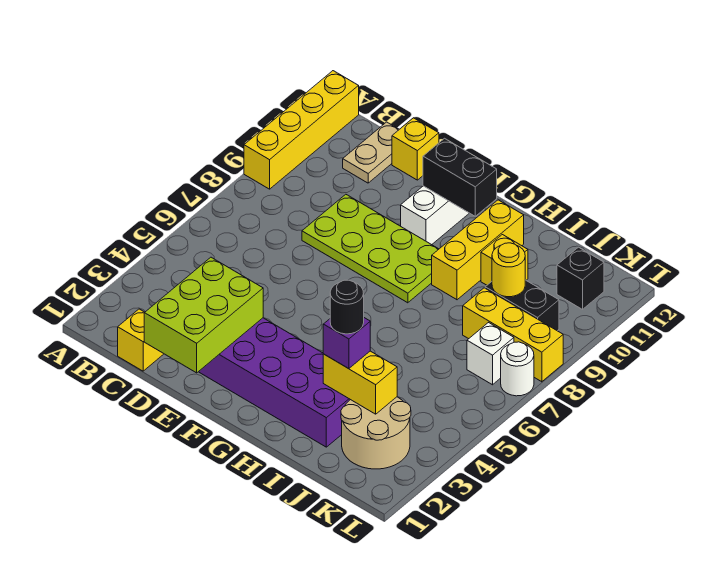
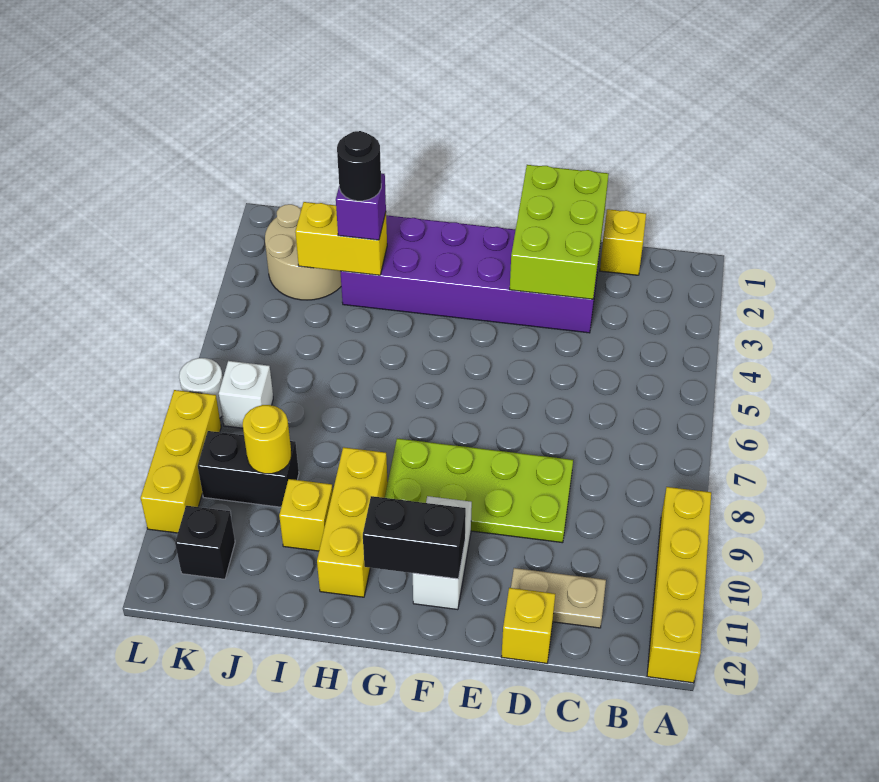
tan plate C11:C12 level 1 -> tan plate C11:D11 level 1
yellow brick J8:L8 level 1 -> yellow brick L8:L10 level 1

